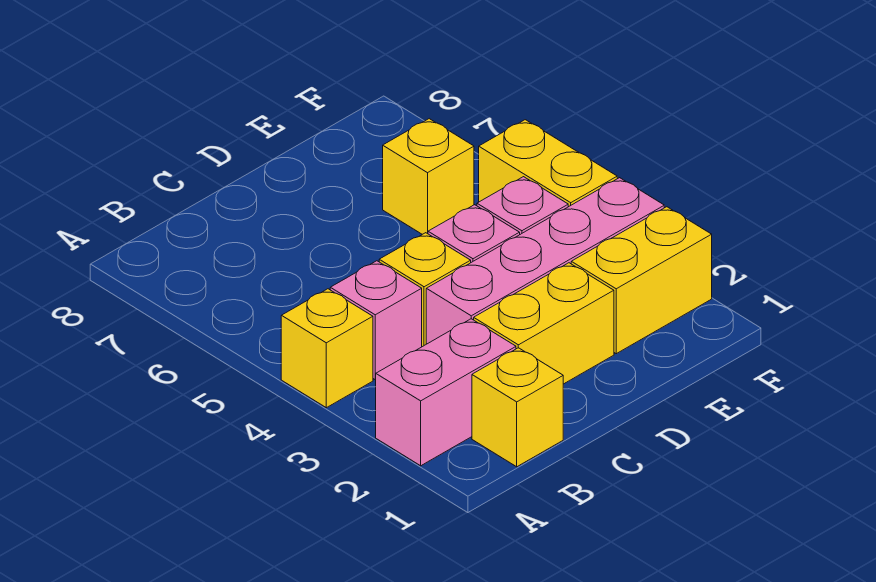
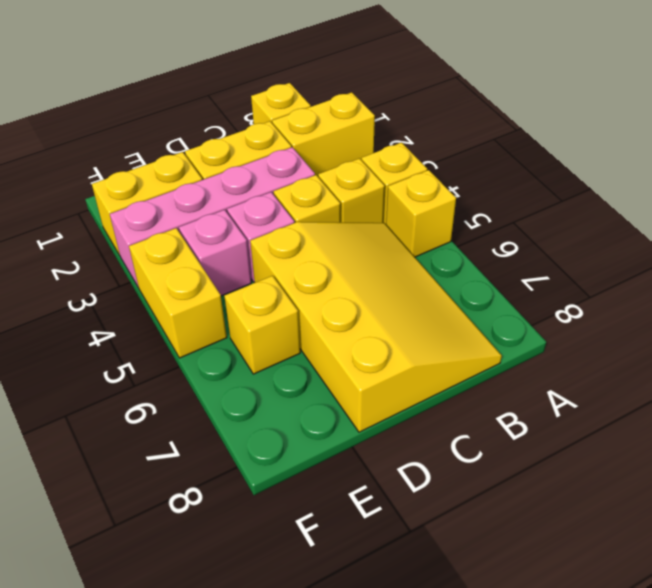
pink brick A2:B2 level 1 -> yellow brick A2:B2 level 1
none -> yellow brick A5 level 1
pink brick B4 level 1 -> yellow brick B4 level 1
none -> yellow slope B5:D8 level 1 top D

